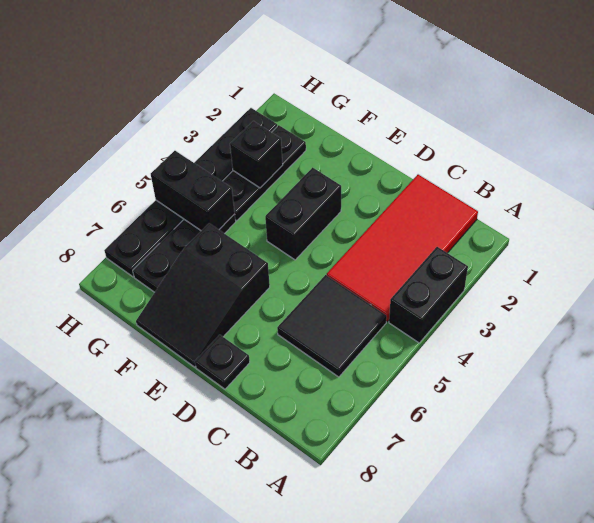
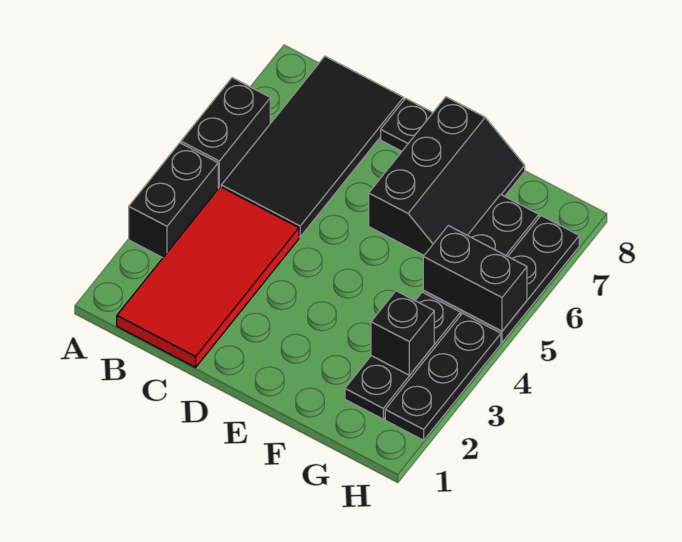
black tile B5:C6 level 1 -> black tile B5:C8 level 1
black brick E3:E4 level 1 -> black brick A5:A6 level 1
black slope E6:F8 level 1 top 6 -> black slope E6:F8 level 1 top E

